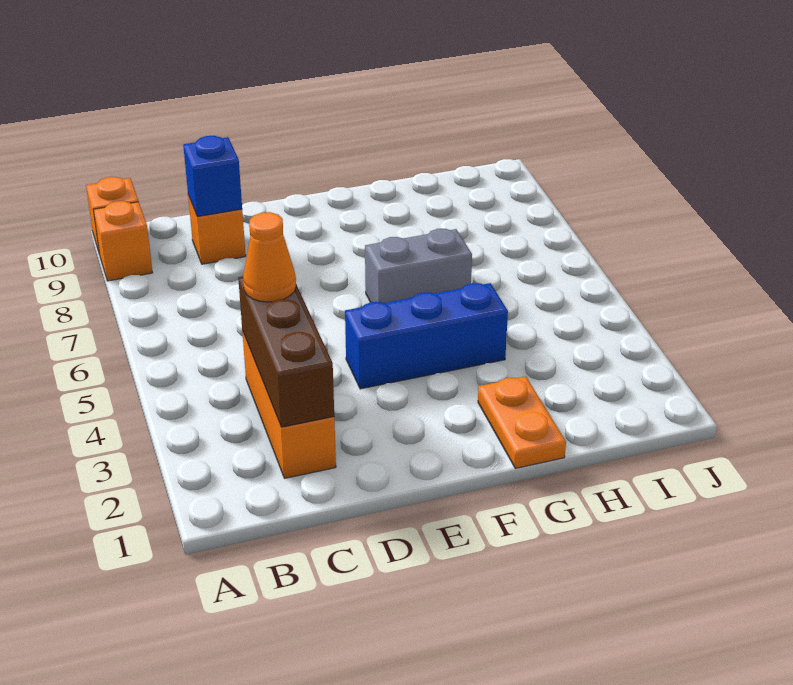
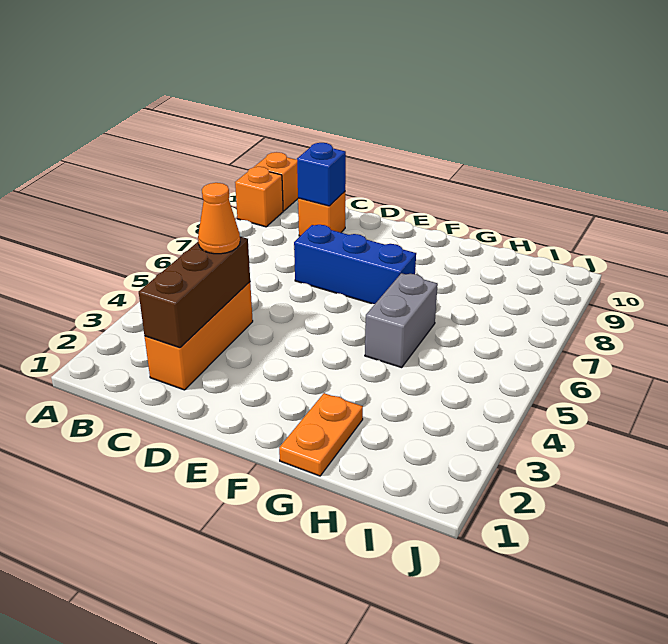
blue brick E4:G4 level 1 -> blue brick D7:F7 level 1
grey brick F6:G6 level 1 -> grey brick G5:G6 level 1

